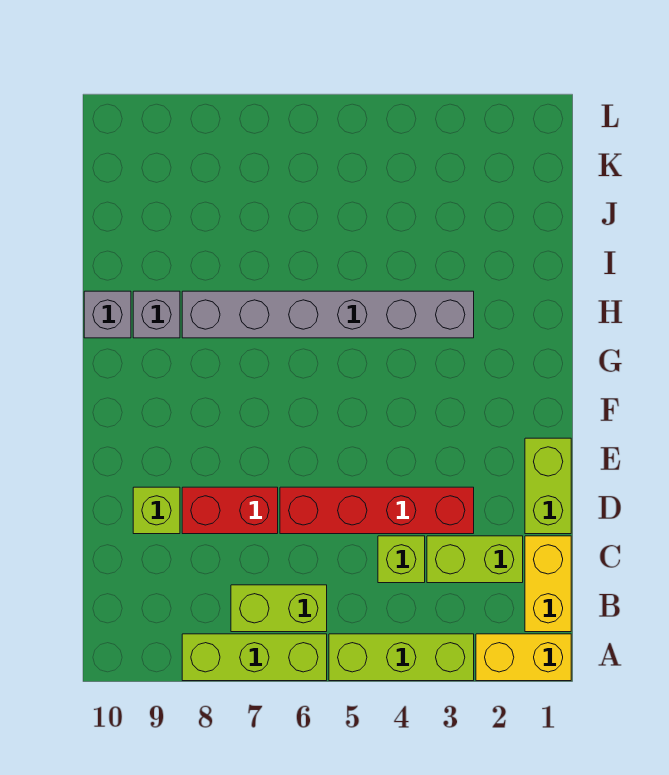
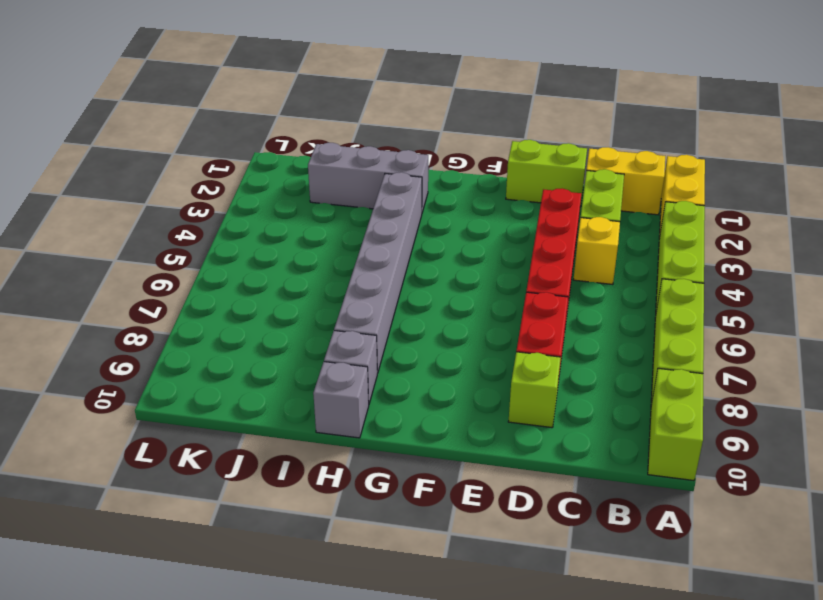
lime brick B6:B7 level 1 -> lime brick A9:A10 level 1
lime brick C4 level 1 -> yellow brick C4 level 1
none -> grey brick H2:J2 level 1

